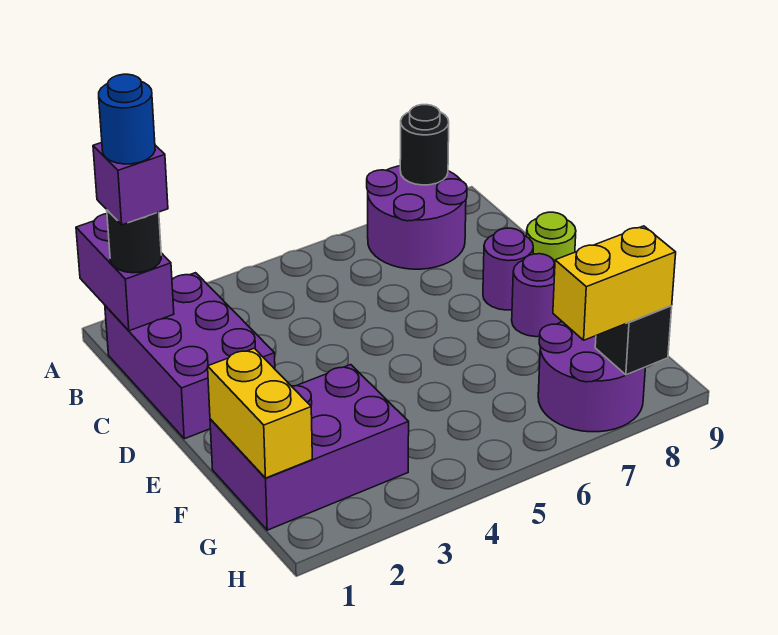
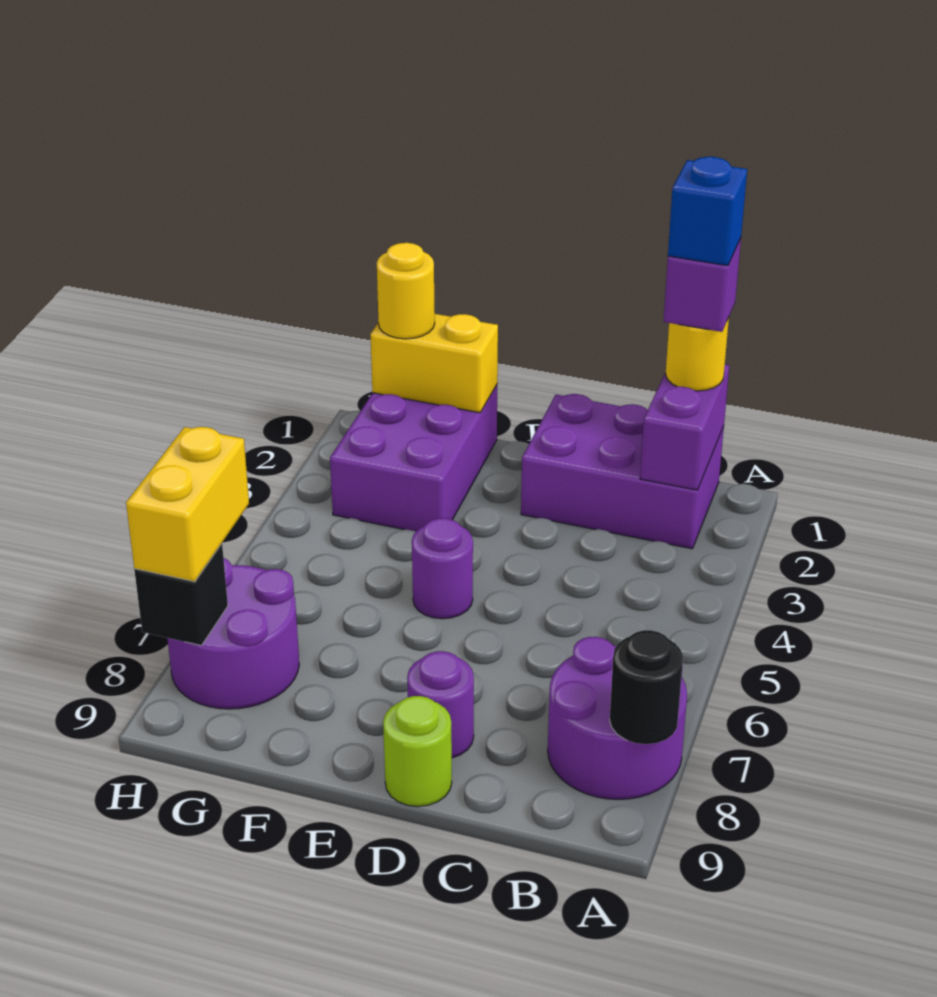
purple brick A1:B1 level 2 -> purple brick B1:B2 level 2
black round brick B1 level 3 -> yellow round brick B1 level 3
blue round brick B1 level 5 -> blue brick B1 level 5
purple round brick E8 level 1 -> purple round brick E5 level 1
none -> yellow round brick G1 level 3

